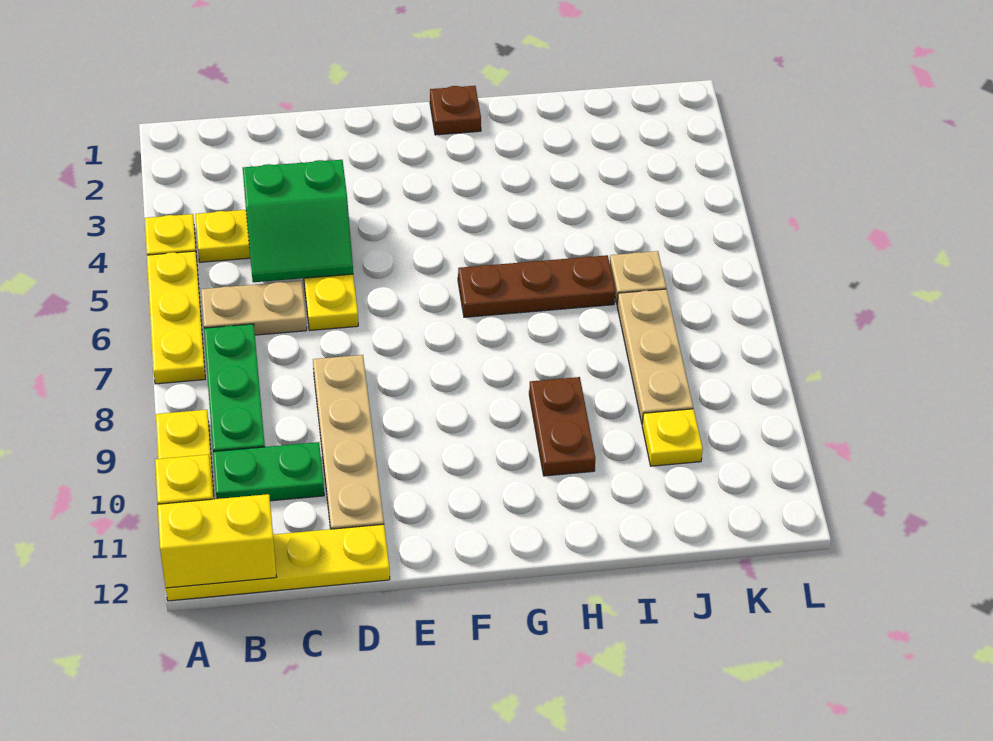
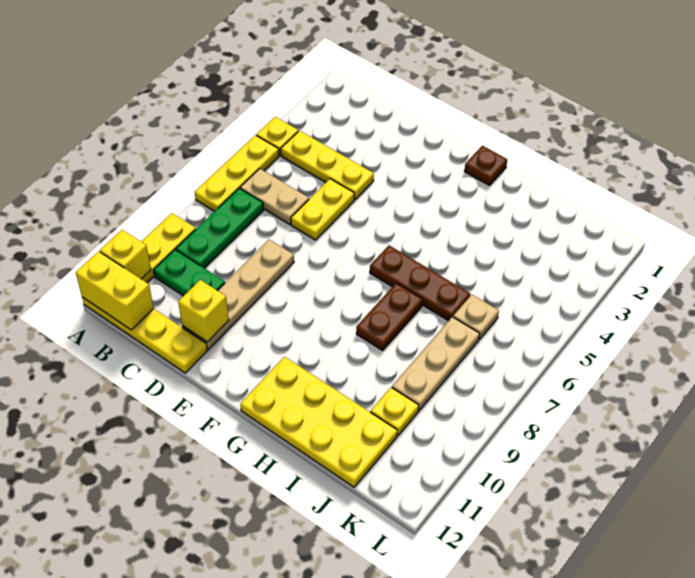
green slope C4:D5 level 2 top 4 -> none
none -> yellow brick D11 level 2
none -> yellow plate G11:J12 level 1
brown plate H9:H10 level 1 -> brown plate H7:H8 level 1

